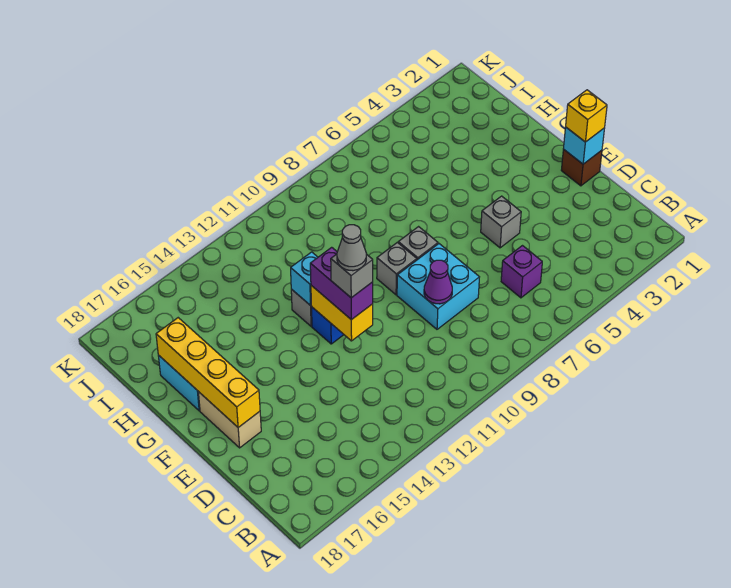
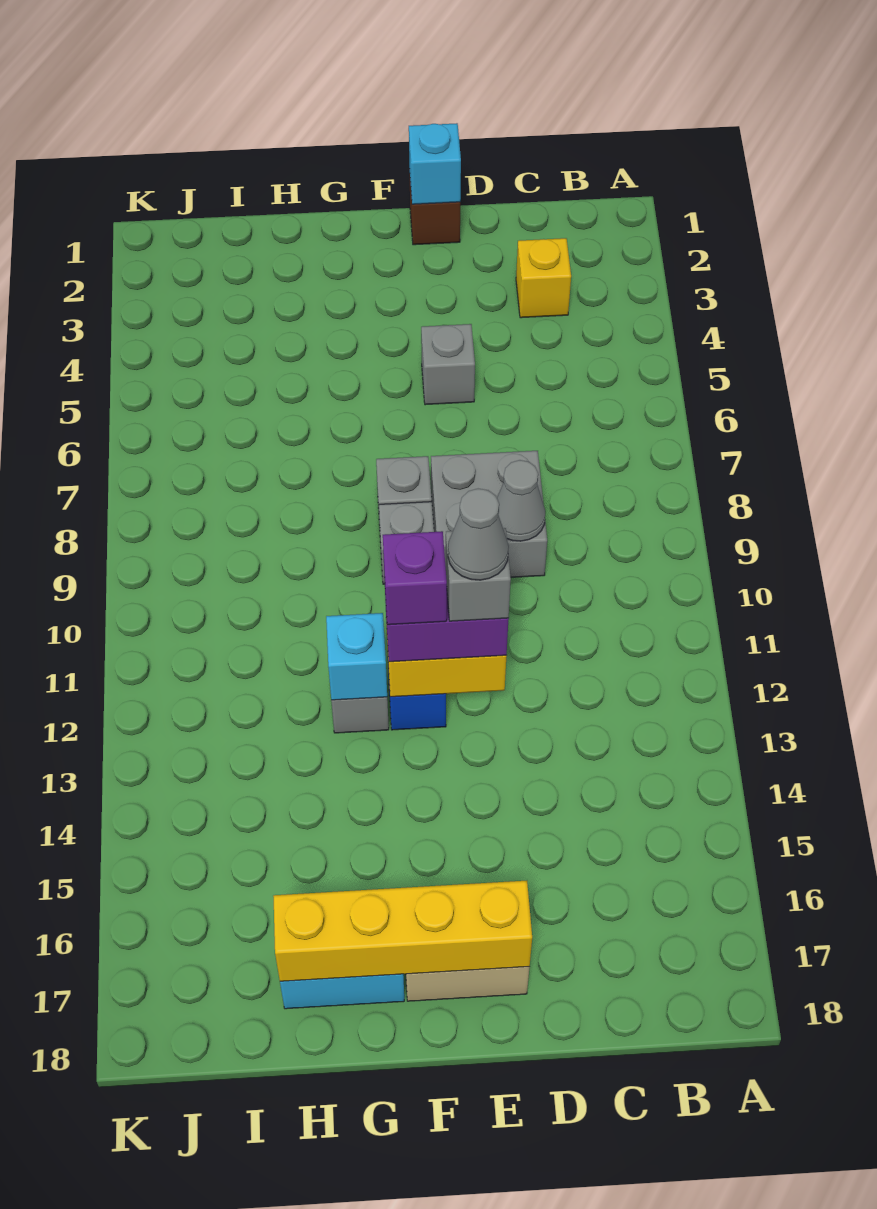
purple brick C6 level 1 -> purple brick F12 level 4
cyan brick D8:E9 level 1 -> grey brick D8:E9 level 1
purple cone D9 level 2 -> grey cone D9 level 2
yellow brick E1 level 3 -> yellow brick C3 level 1

